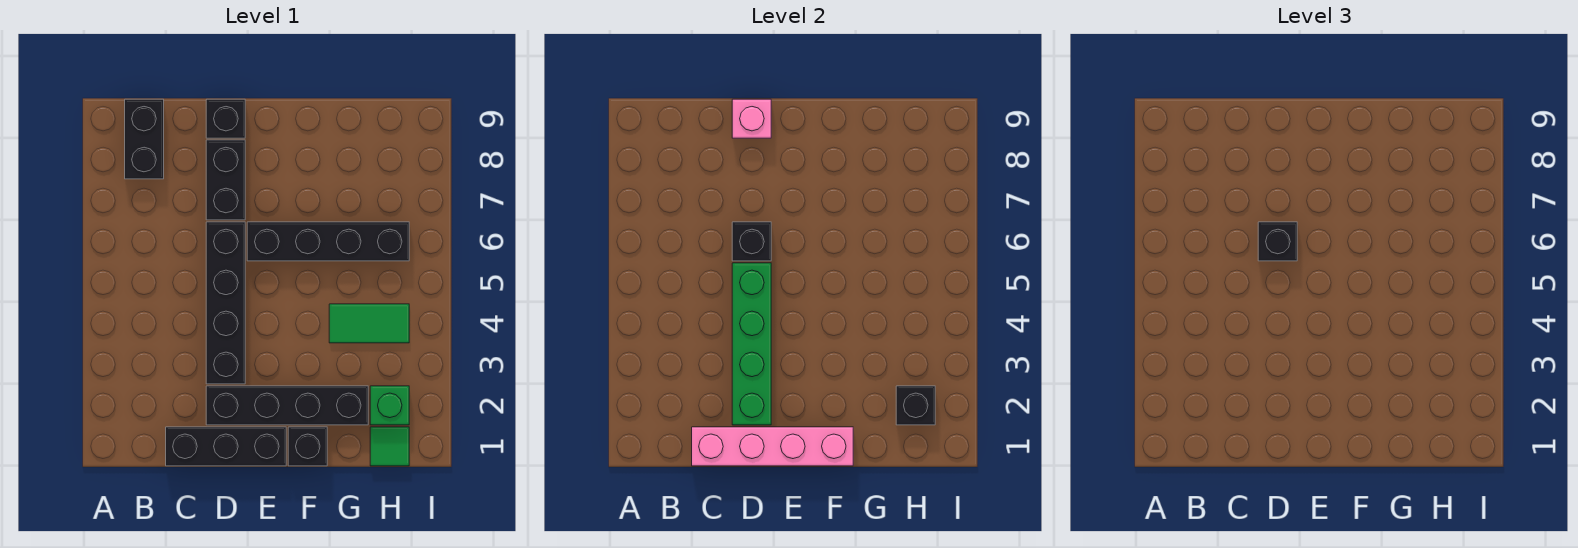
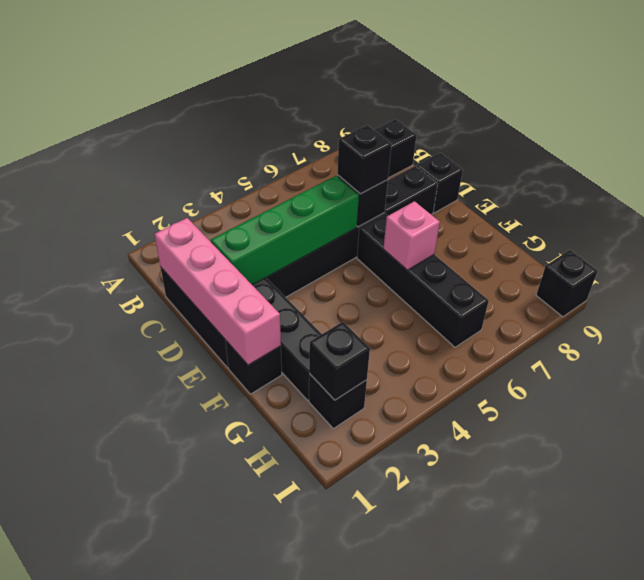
pink brick D9 level 2 -> pink brick F6 level 2
green tile G4:H4 level 1 -> none
green tile H1 level 1 -> none
green brick H2 level 1 -> black brick H2 level 1
none -> black brick I9 level 1

